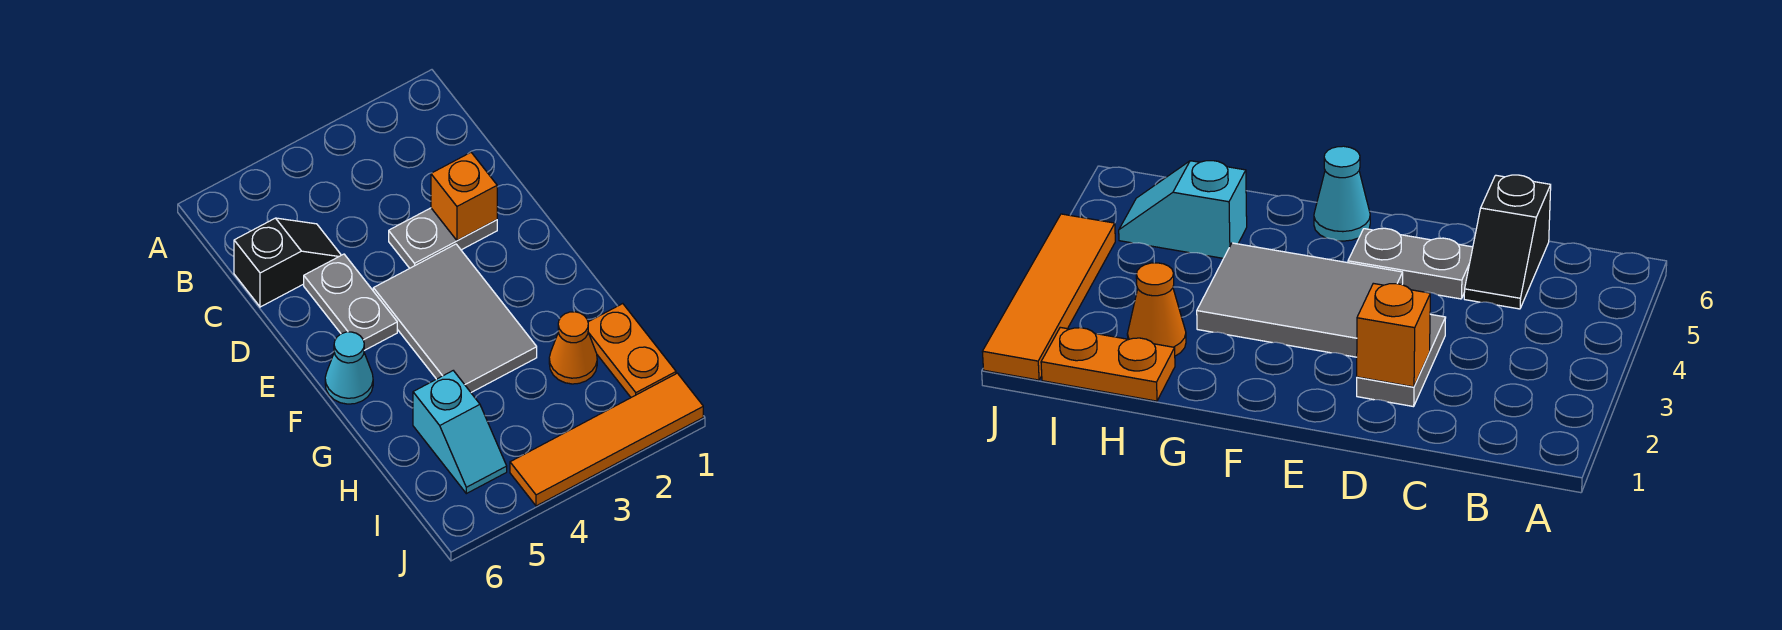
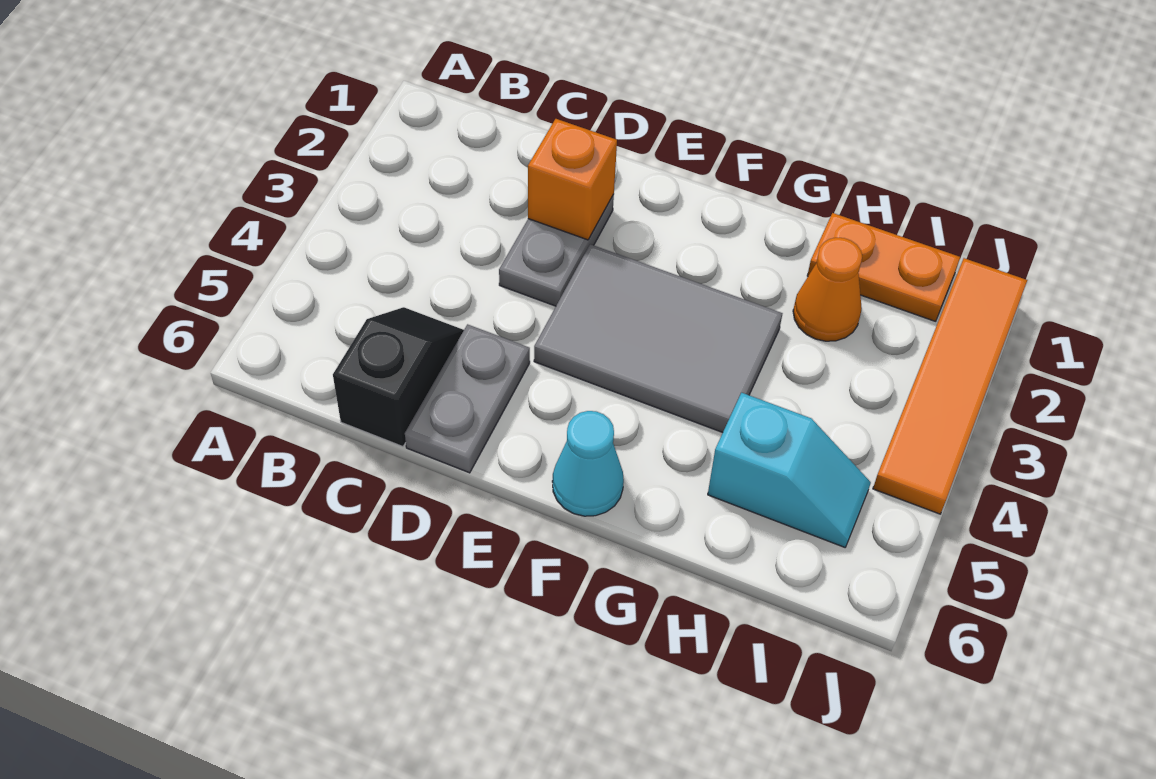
grey plate D5:E5 level 1 -> grey plate D5:D6 level 1

